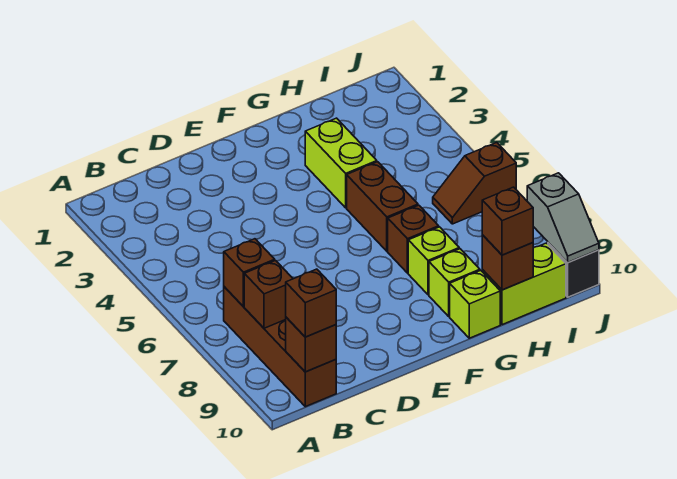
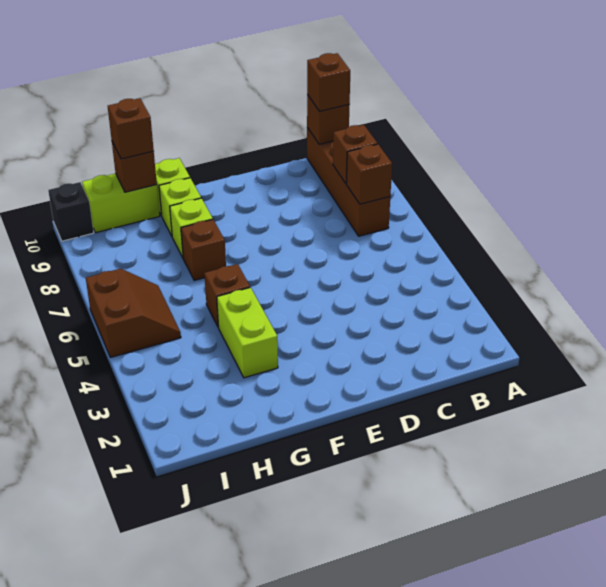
brown brick G5:G6 level 1 -> brown brick G5 level 1
brown slope I6:J6 level 1 top J -> brown slope I5:J6 level 1 top J
grey slope J9:J10 level 2 top 9 -> none

